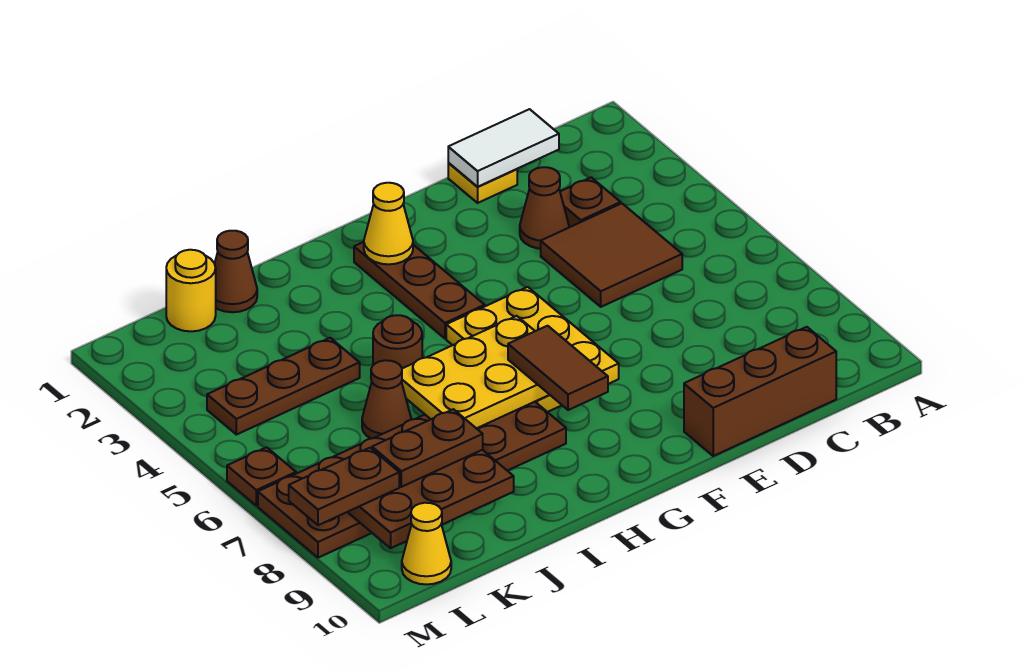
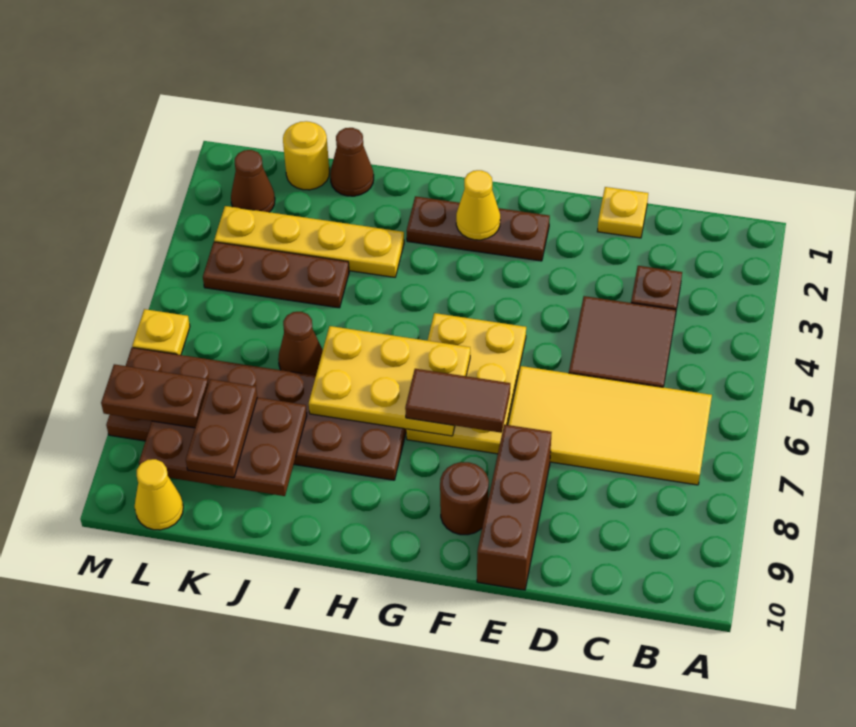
none -> yellow tile B6:E7 level 1
white tile C1:D1 level 2 -> none
brown brick C10:E10 level 1 -> brown brick E8:E10 level 1
brown cone D3 level 1 -> brown cone L2 level 1
brown plate G2:G4 level 1 -> brown plate F2:H2 level 1
brown tile G7:G8 level 3 -> brown tile F7:G7 level 3
none -> yellow plate I3:L3 level 1
brown round brick I5 level 1 -> brown round brick F9 level 1
brown plate J8:K8 level 3 -> brown plate K8:K9 level 3
brown plate M6 level 1 -> yellow plate M6 level 1

